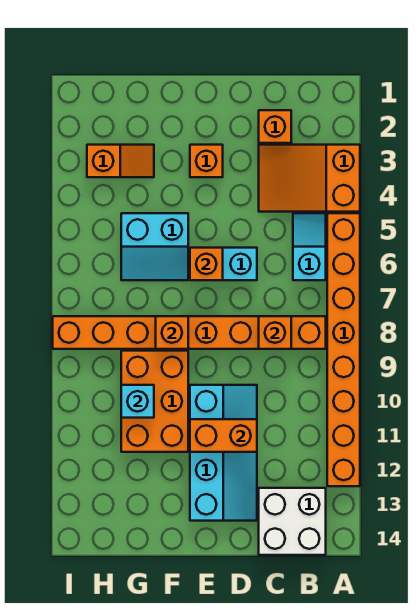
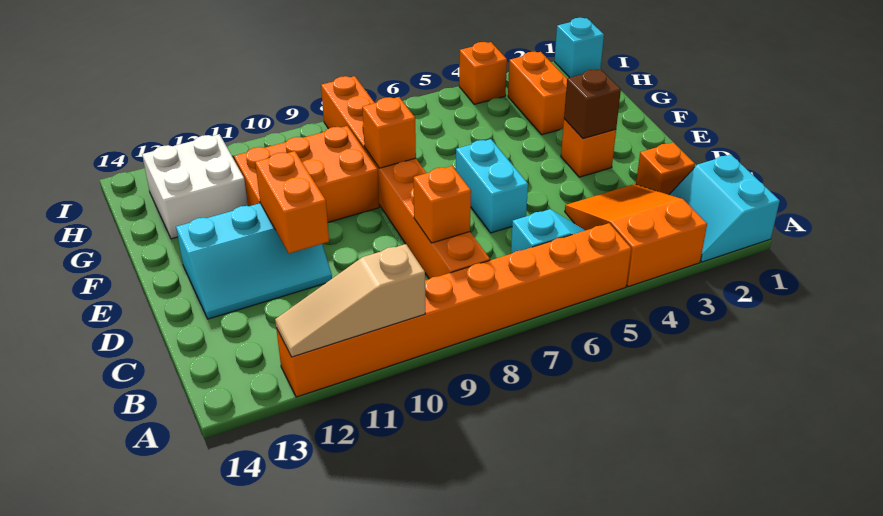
none -> tan slope A10:A12 level 2 top 10
white brick B13:C14 level 1 -> white brick G12:H13 level 1
cyan slope D10:E13 level 1 top E -> cyan slope D11:E13 level 1 top E
none -> brown brick E3 level 2
orange brick E6 level 2 -> orange brick I4 level 1
cyan slope F5:G6 level 1 top 5 -> cyan slope A1:B2 level 1 top 1
orange slope G3:H3 level 1 top H -> orange brick G3:H3 level 1
cyan brick G10 level 2 -> cyan brick I1 level 1

